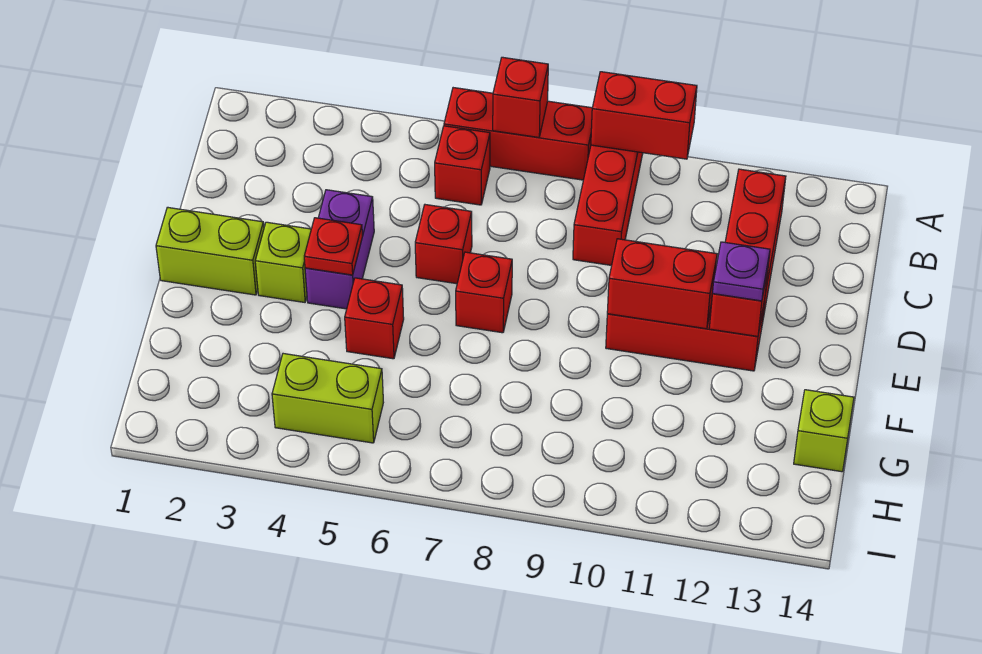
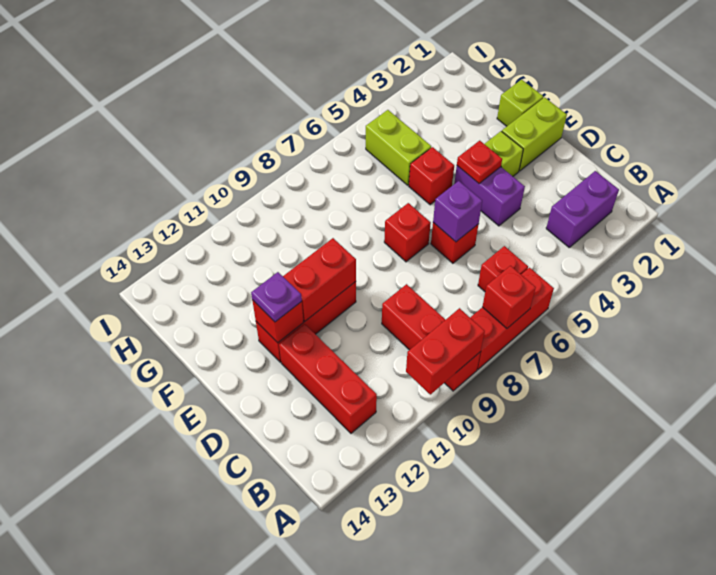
none -> purple brick B2:B3 level 1
none -> purple brick D6 level 2
lime brick G14 level 1 -> lime brick F1 level 1
lime brick H4:H5 level 1 -> lime brick G5:H5 level 1

